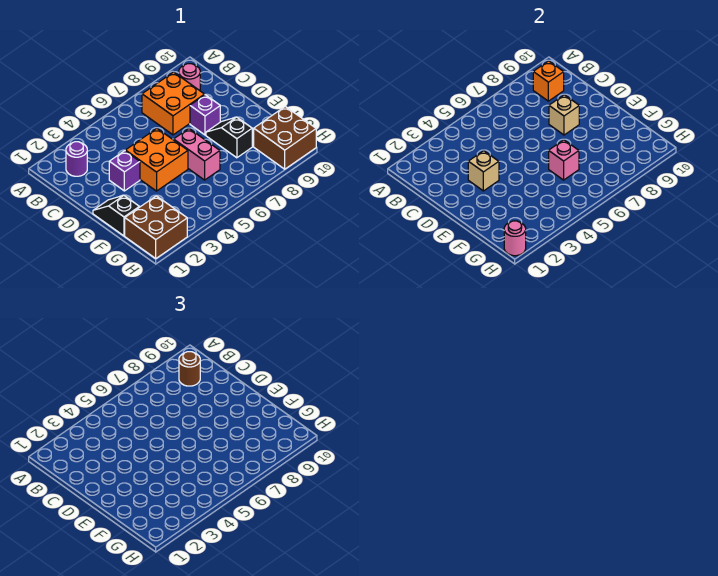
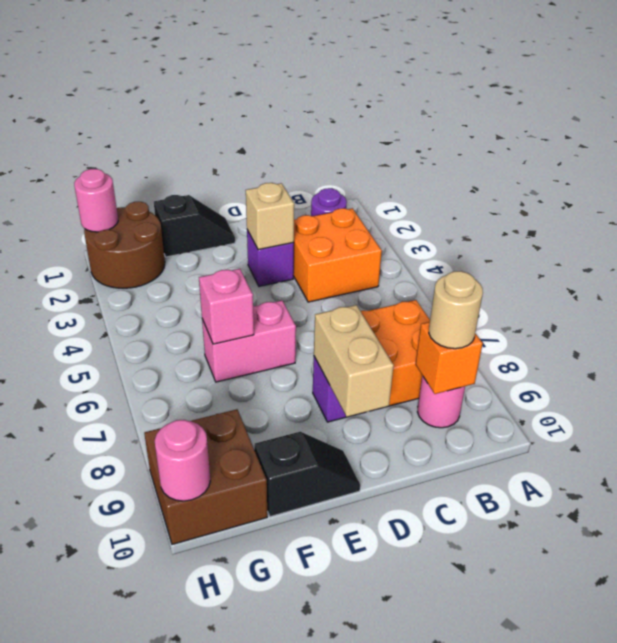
brown round brick B9 level 3 -> tan round brick B9 level 3
orange brick D4:E5 level 1 -> orange brick B3:C4 level 1
tan brick D8 level 2 -> tan brick D8:D9 level 2
black slope E8:F8 level 1 top F -> black slope E10:F10 level 1 top F
brown brick G1:H2 level 1 -> brown round brick G1:H2 level 1
none -> pink round brick H10 level 2

